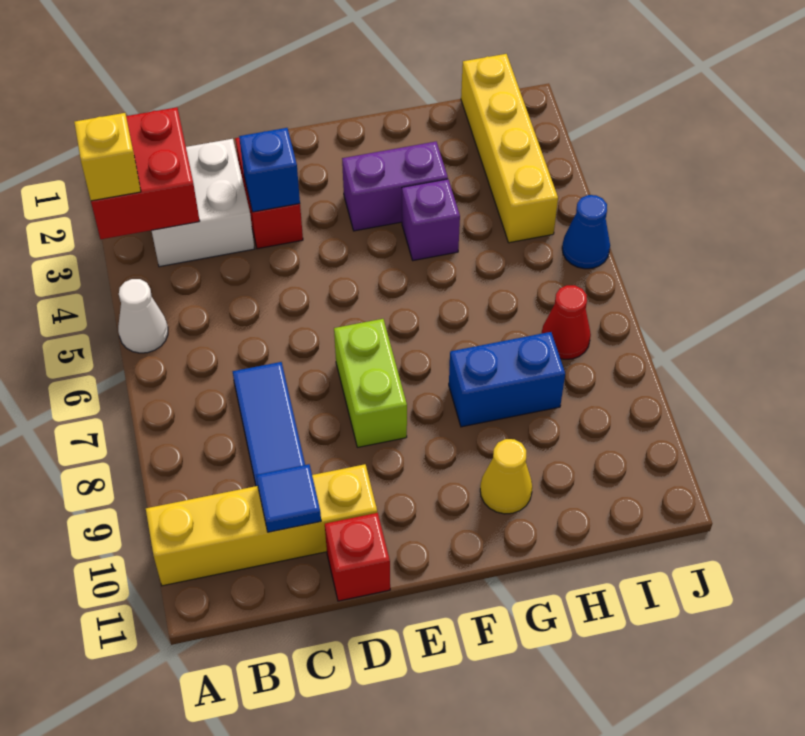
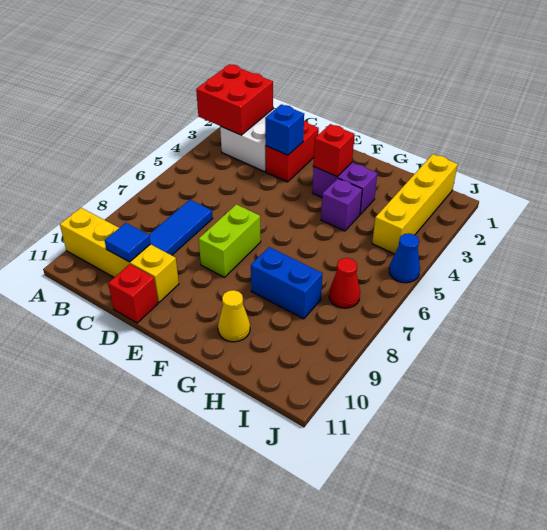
yellow brick A3 level 3 -> none
white cone A5 level 1 -> none
none -> red brick F3 level 2

